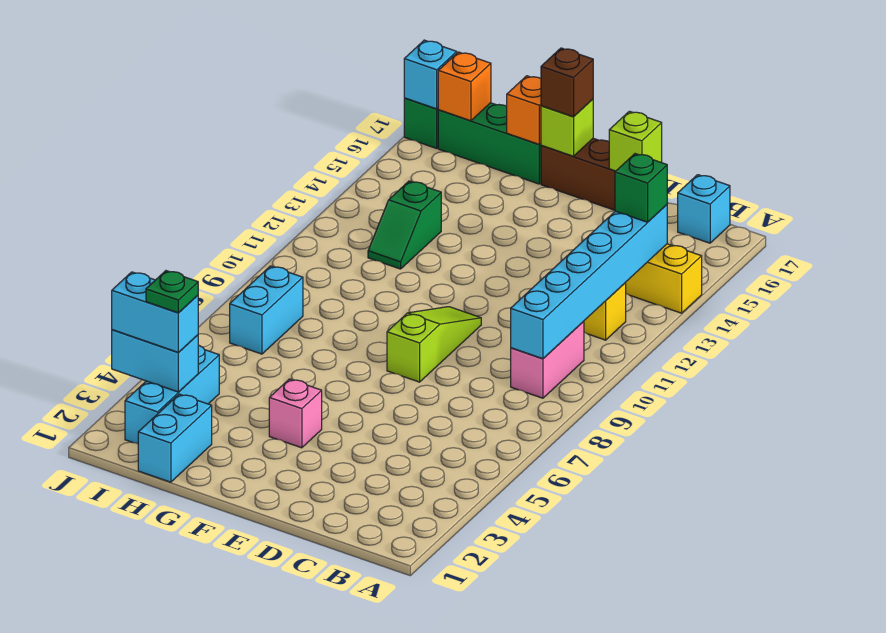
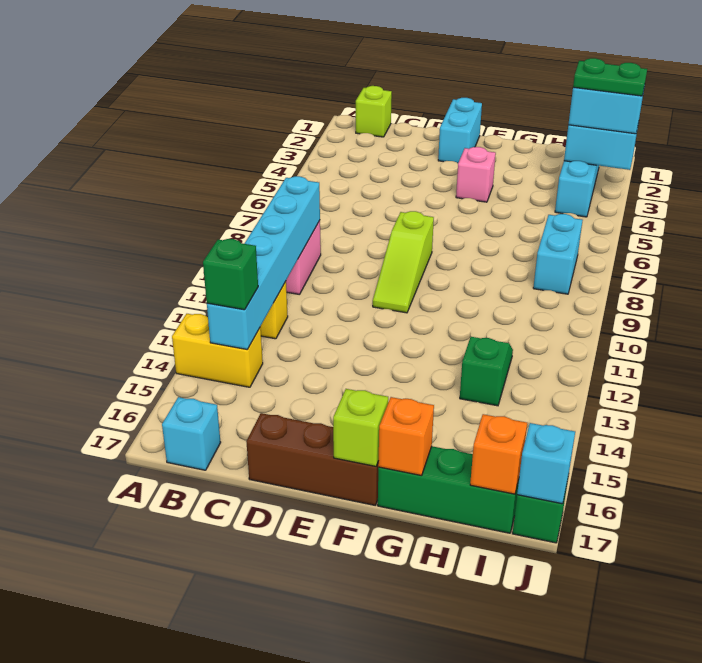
lime brick D17 level 2 -> lime brick B1 level 1
brown brick F17 level 3 -> none
cyan brick H1:H2 level 1 -> cyan brick E1:E2 level 1
green plate I3 level 4 -> green plate I3:J3 level 4

